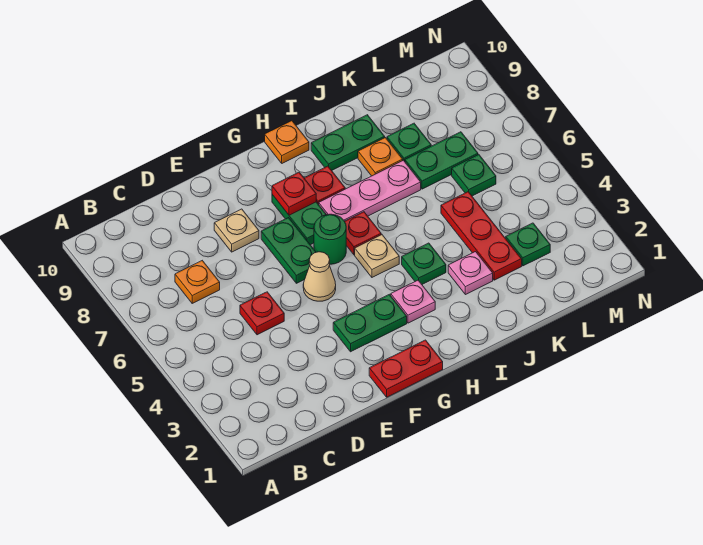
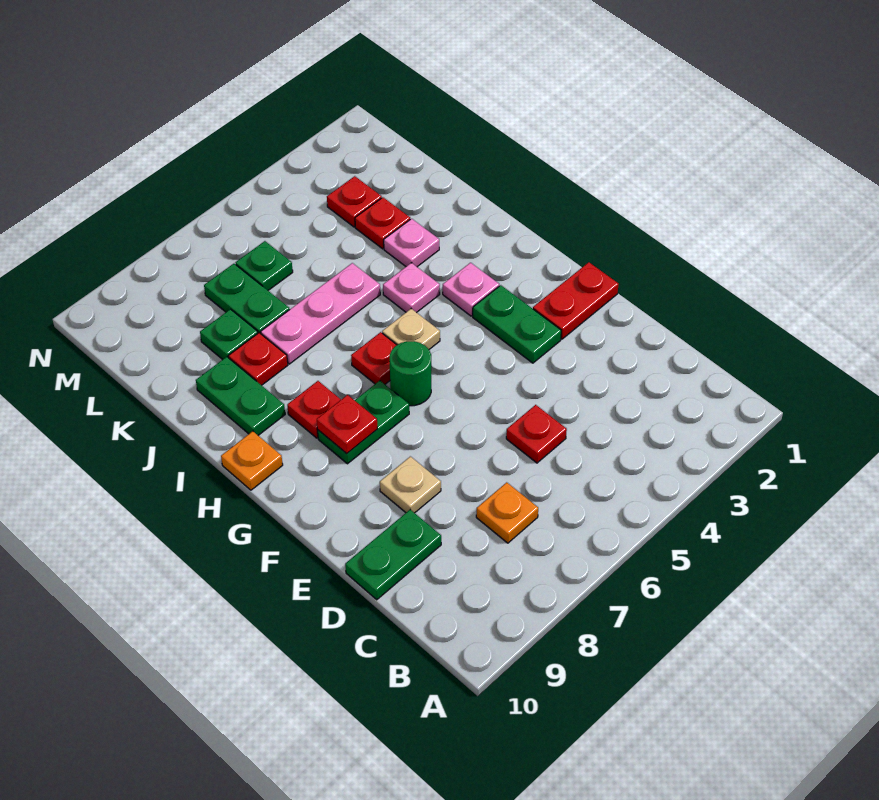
red plate F1:G1 level 1 -> red plate F1:F2 level 1
tan cone F5 level 1 -> none
green plate F6:F7 level 1 -> green plate D9:D10 level 1
pink plate H7:J7 level 1 -> pink plate J5:J7 level 1
green plate I4 level 1 -> pink plate I4 level 1
orange plate J8 level 1 -> red plate J8 level 1
red plate K3:K5 level 1 -> red plate K3 level 1
green plate L3 level 1 -> red plate L3 level 1

